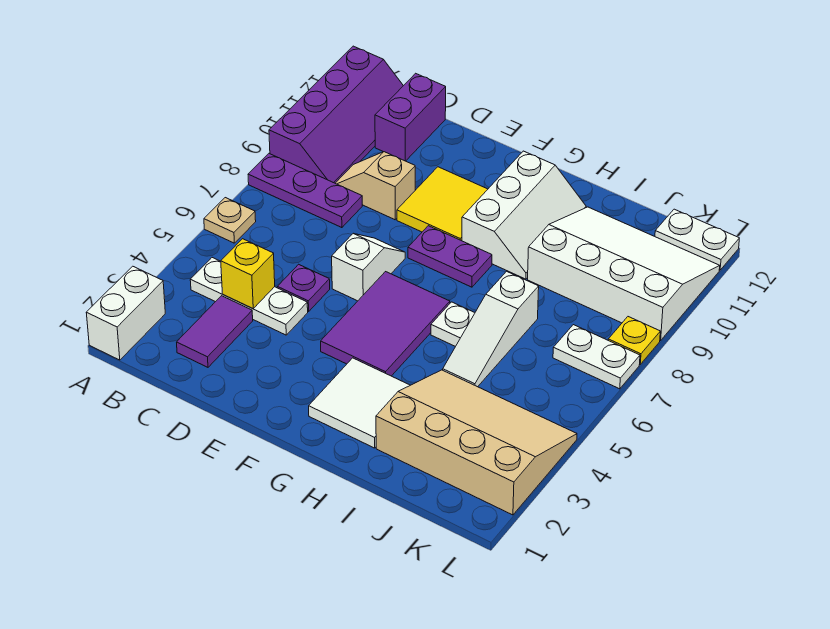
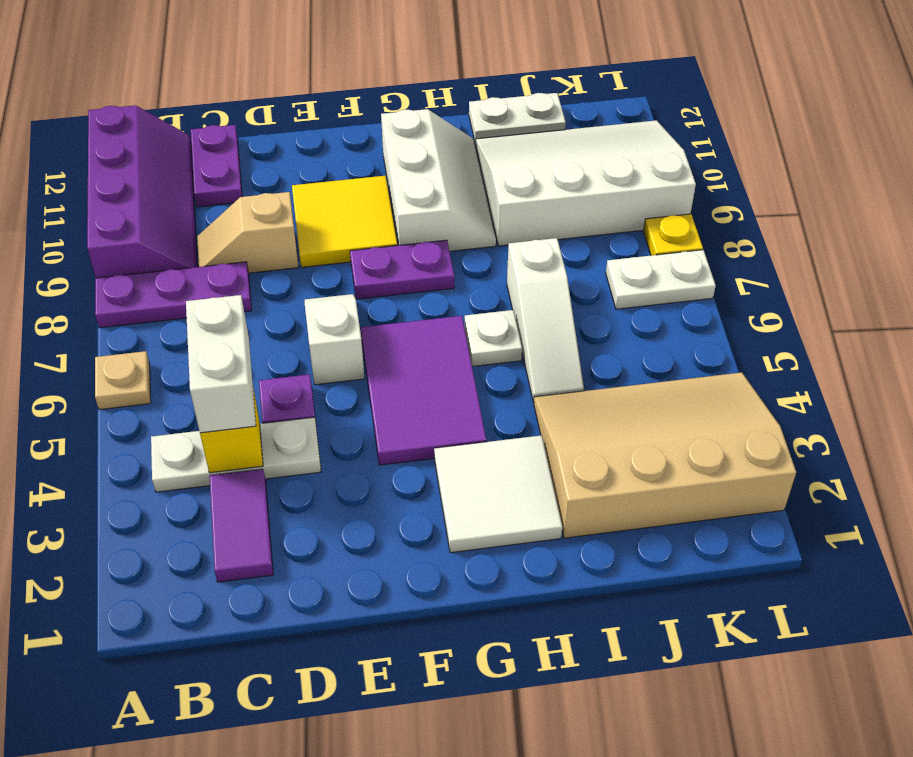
white brick A1:A2 level 1 -> white brick C4:C5 level 3
purple brick C11:C12 level 1 -> purple plate C11:C12 level 1
white plate K12:L12 level 1 -> white plate I12:J12 level 1

